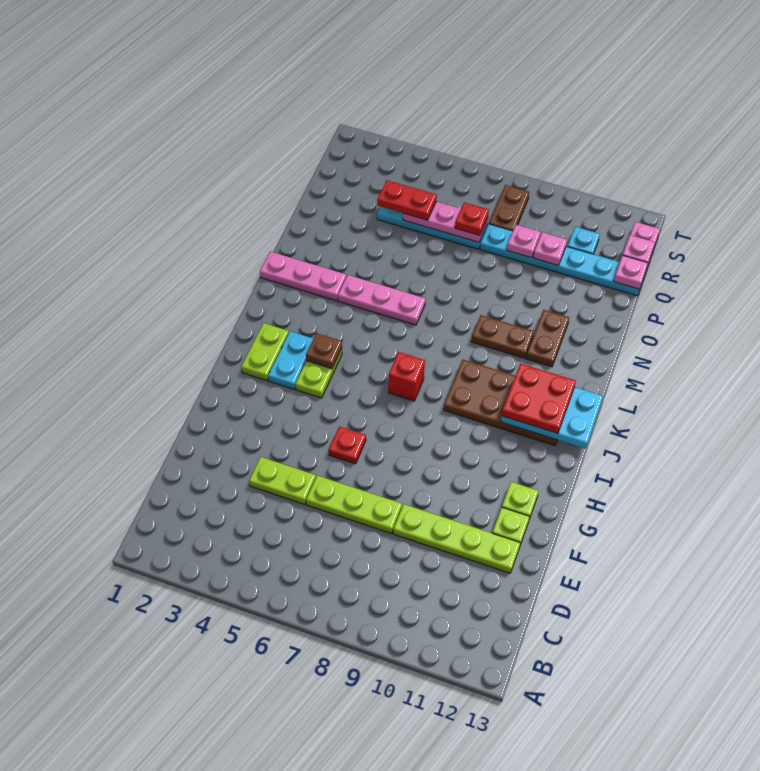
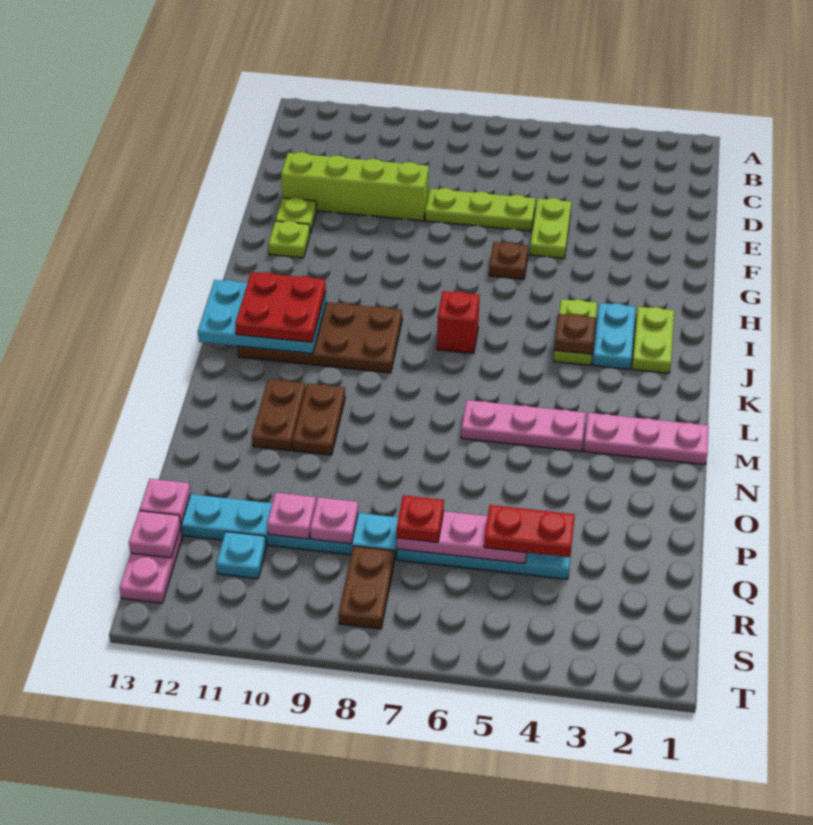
lime plate E4:E5 level 1 -> lime plate E5:F5 level 1
lime plate E9:E12 level 1 -> lime brick E9:E12 level 1
red plate G6 level 1 -> brown plate G6 level 1
brown plate M9:M10 level 1 -> brown plate M10:N10 level 1

